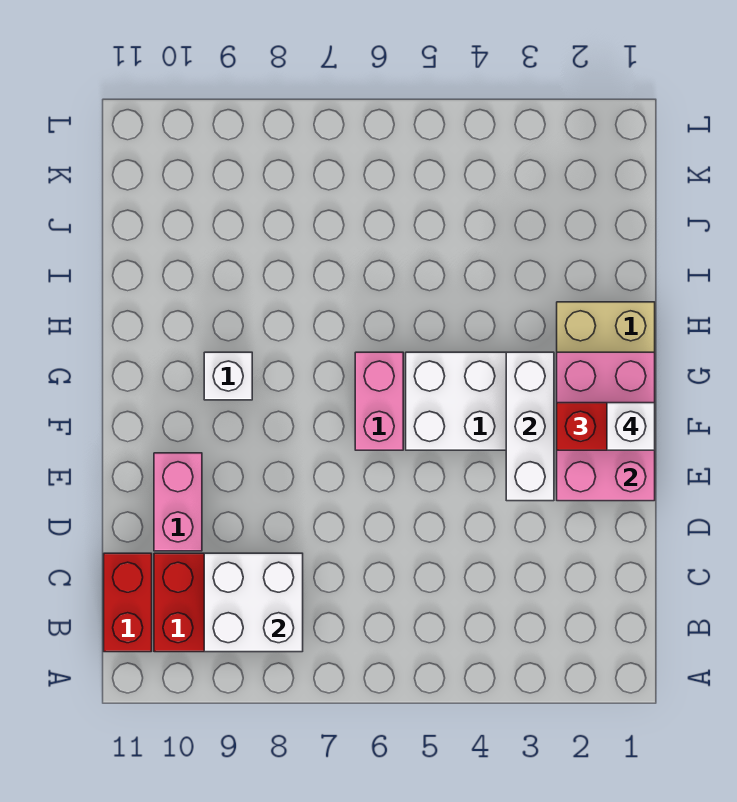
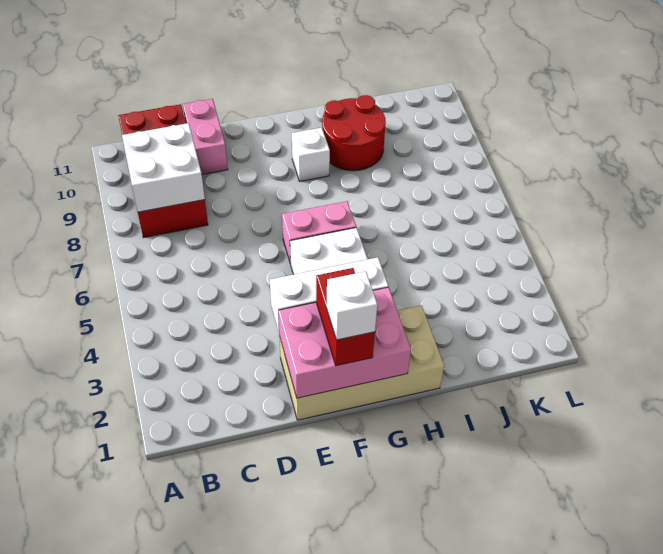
pink brick D10:E10 level 1 -> pink brick D10:D11 level 1
none -> red round brick H9:I10 level 1

